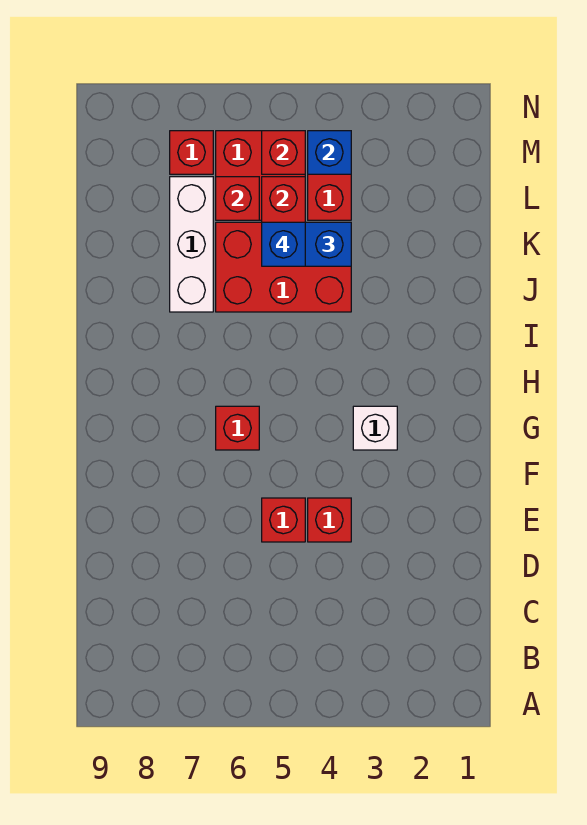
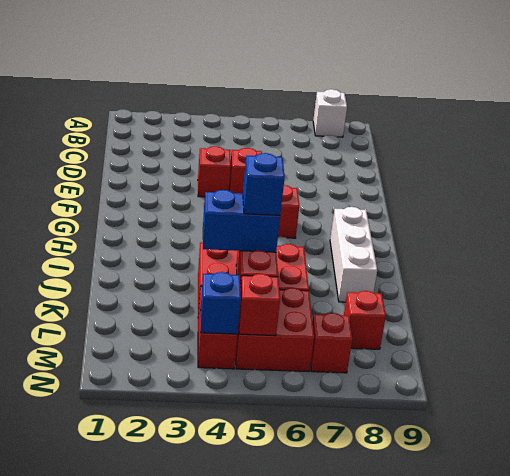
white brick G3 level 1 -> white brick A8 level 1
white brick J7:L7 level 1 -> white brick H8:J8 level 1
red brick L6 level 2 -> red brick L8 level 1

